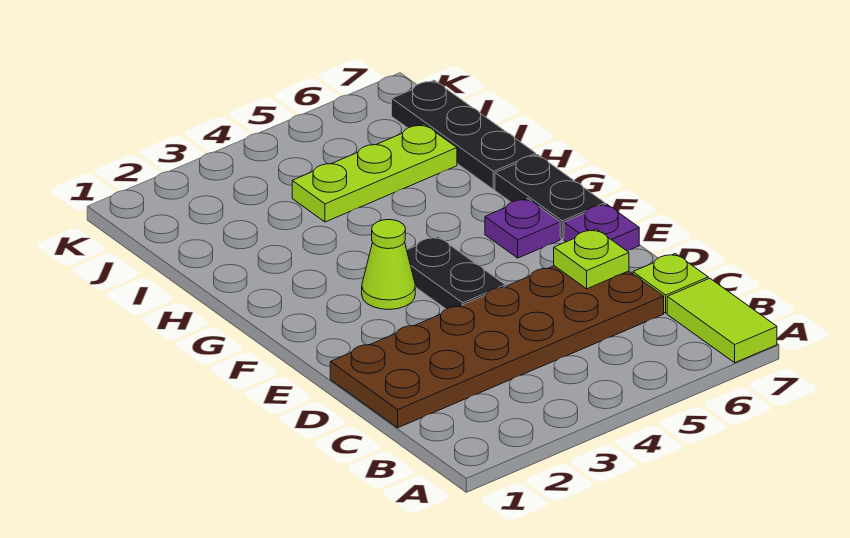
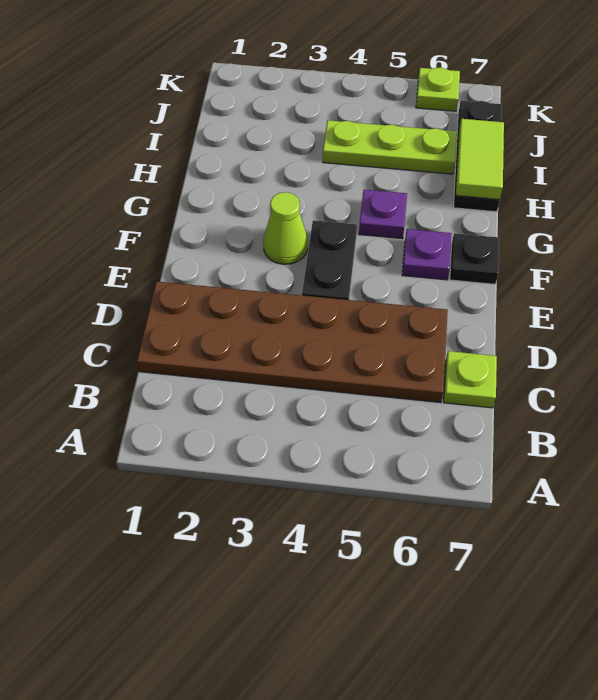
lime tile A7:B7 level 1 -> lime tile H7:I7 level 2
lime plate D6 level 2 -> lime plate K6 level 1
purple plate E7 level 1 -> purple plate G5 level 1
black plate F7:G7 level 1 -> black plate F7 level 1

